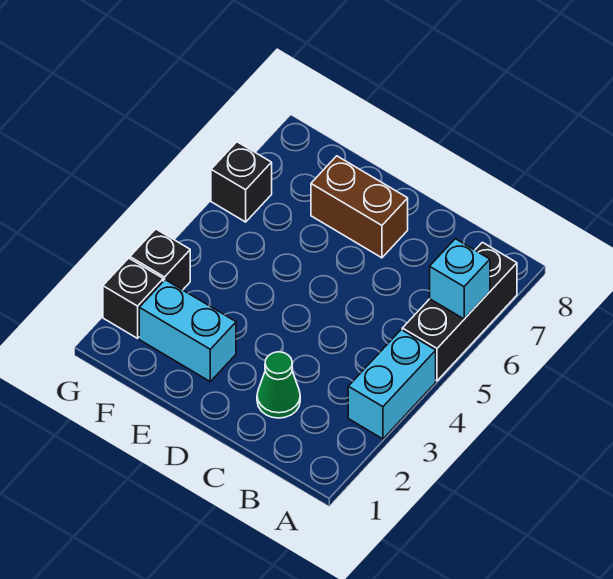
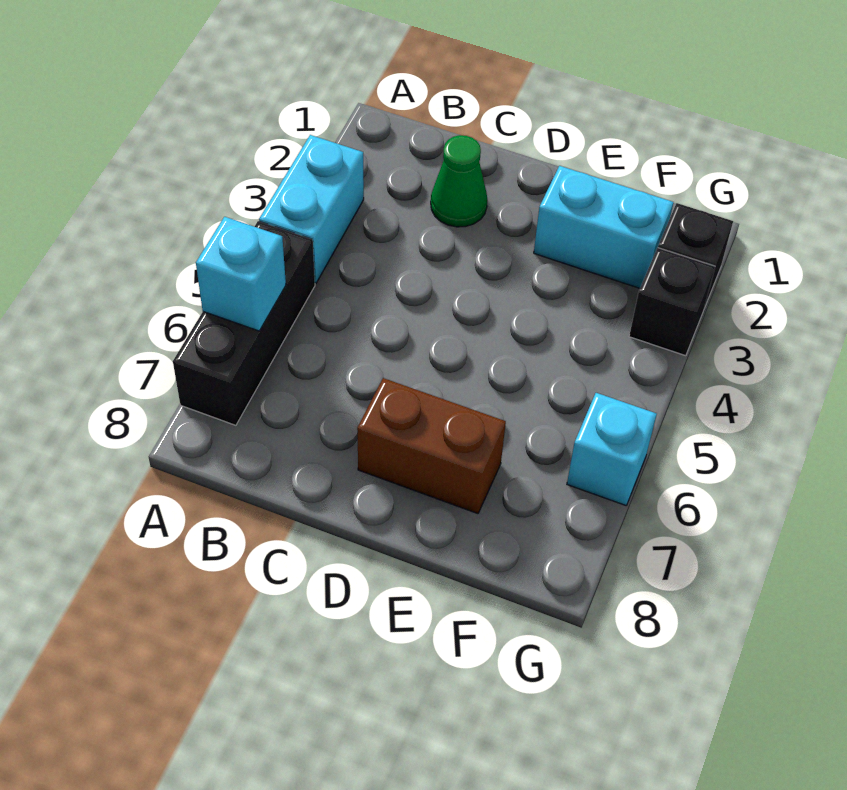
black brick G6 level 1 -> cyan brick G6 level 1

